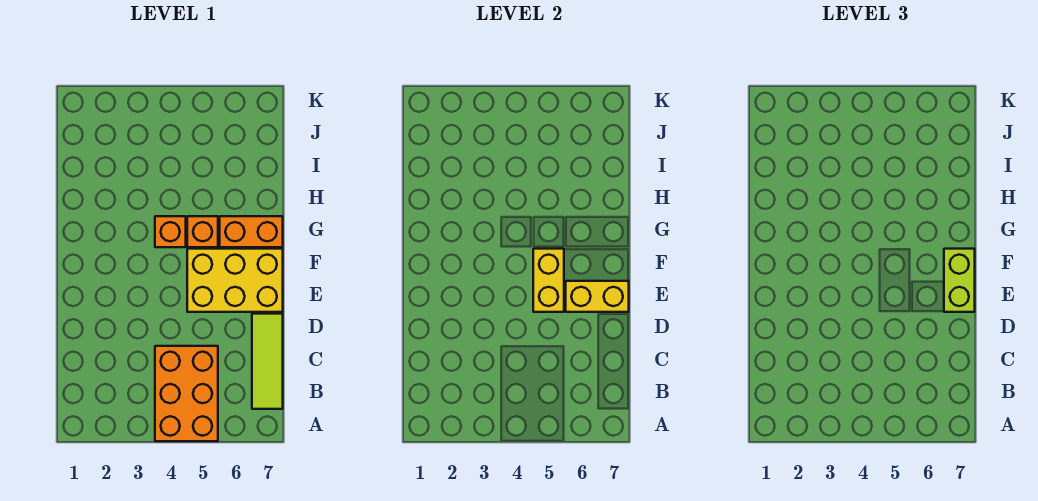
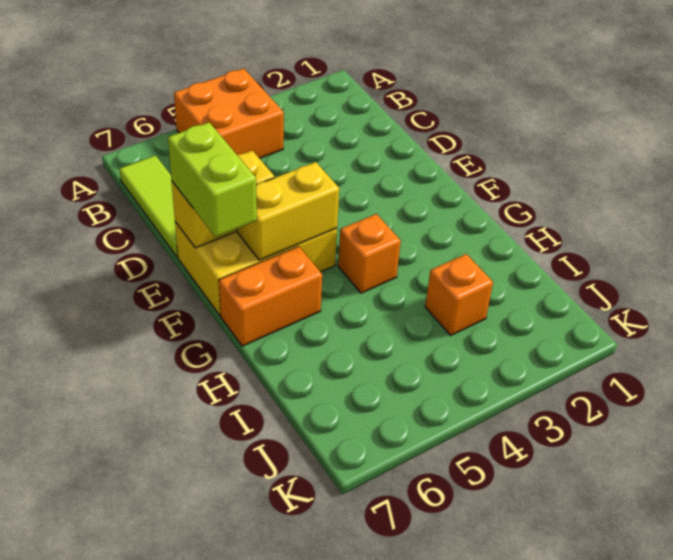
orange brick A4:C5 level 1 -> orange brick A4:B5 level 1
yellow brick E5:F5 level 2 -> yellow brick F5:F6 level 2
orange brick G5 level 1 -> orange brick I3 level 1

